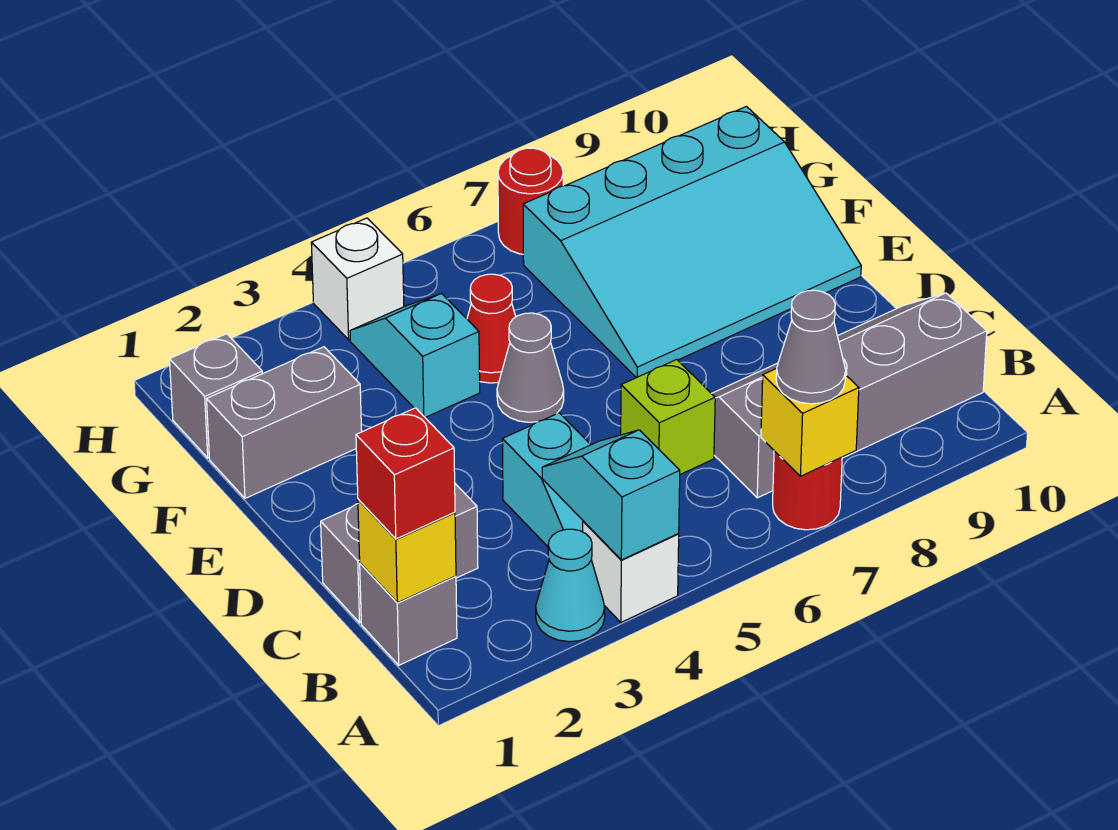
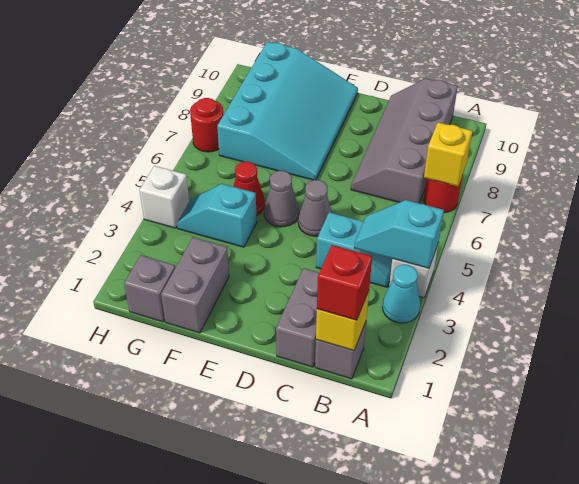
grey cone A7 level 3 -> grey cone D5 level 1
lime brick C6 level 1 -> none

